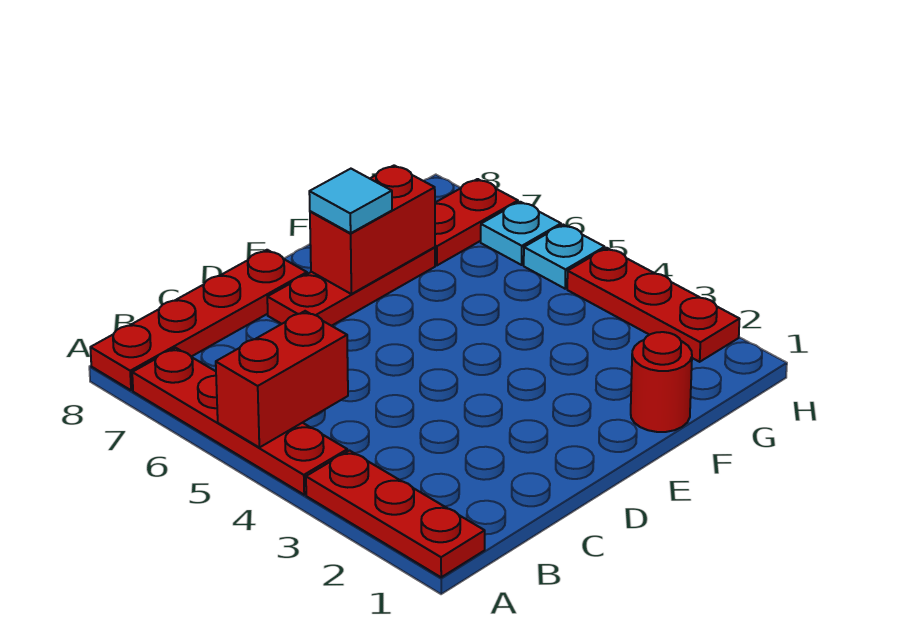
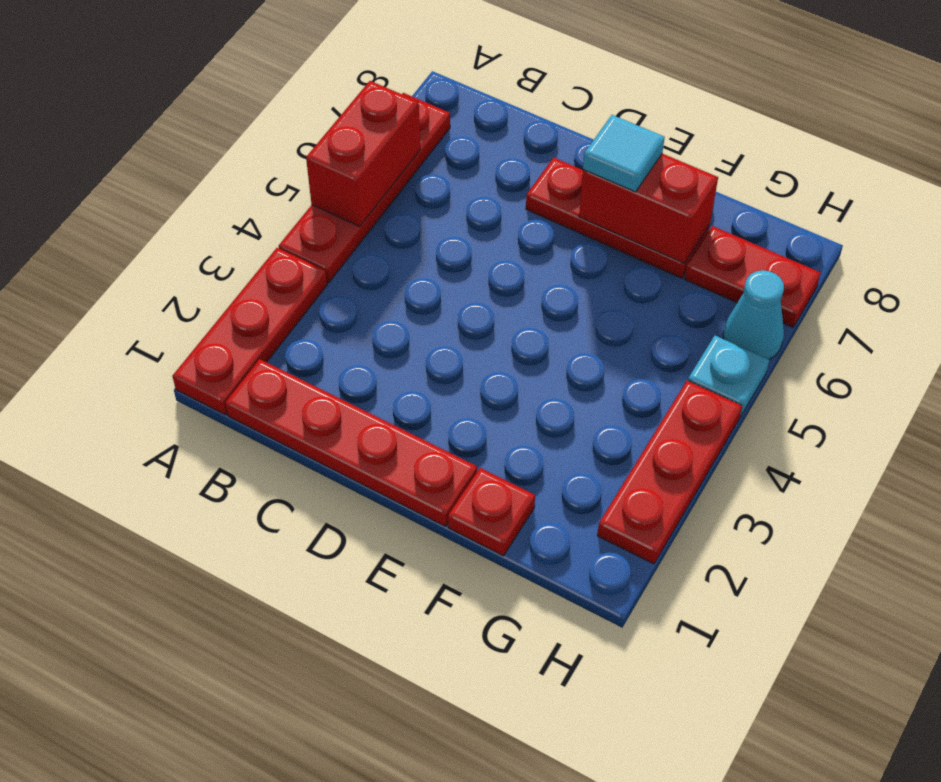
red brick A5:B5 level 2 -> red brick A5:A6 level 2
red plate A8:D8 level 1 -> red plate B1:E1 level 1
red round brick F1 level 1 -> red plate F1 level 1
cyan plate H6 level 1 -> cyan cone H6 level 1

